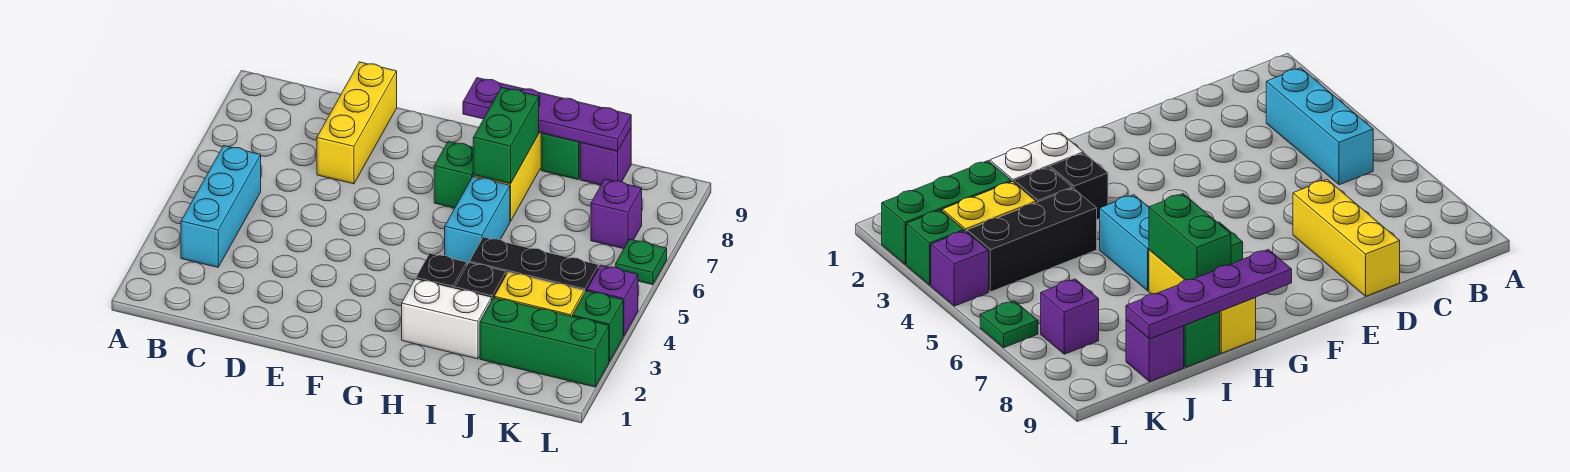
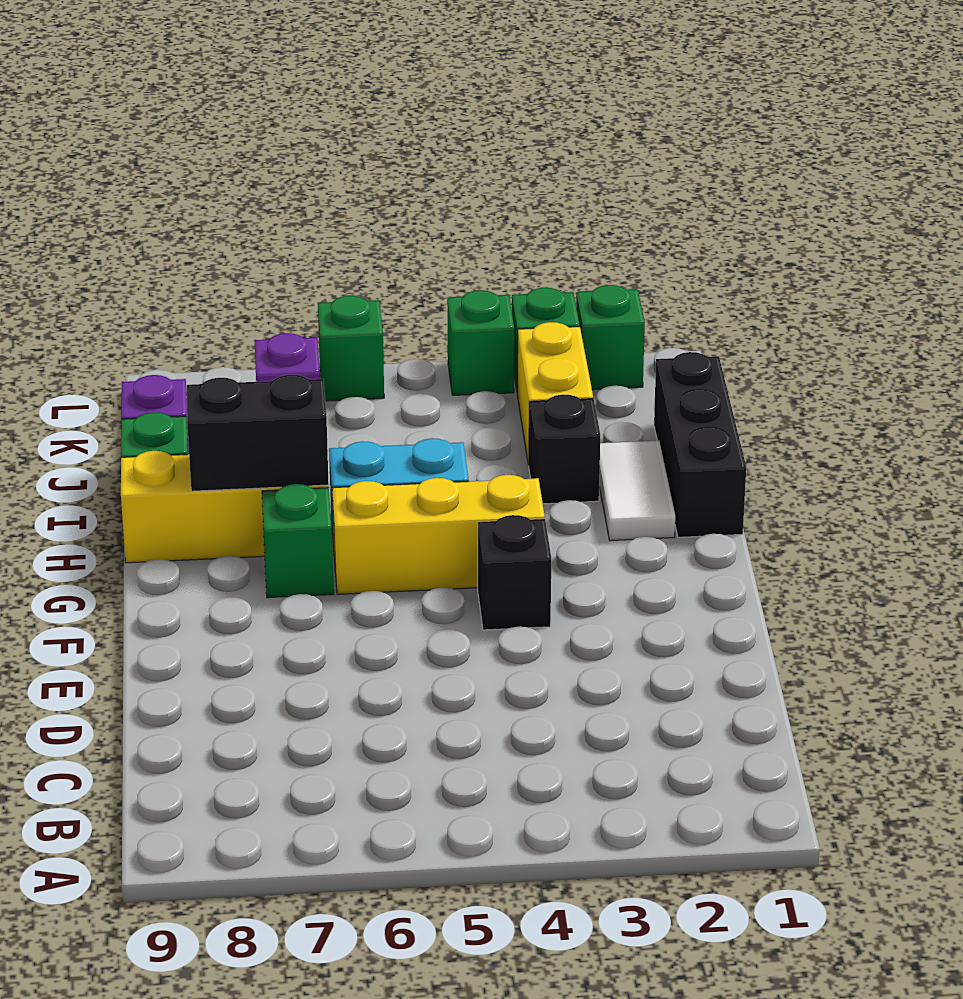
cyan brick B3:B5 level 1 -> none
yellow brick D7:D9 level 1 -> yellow brick G4:G6 level 1
purple plate G9:J9 level 2 -> none
white brick H2:I2 level 1 -> white tile H2:I2 level 1
black brick H3 level 1 -> black brick F4 level 1
green brick H7:H8 level 2 -> black brick H7:H8 level 2
black brick I4:K4 level 1 -> black brick H1:J1 level 1
green brick J2:L2 level 1 -> green brick L2 level 1
purple brick L4 level 1 -> green brick L4 level 1
green plate L6 level 1 -> green brick L6 level 1

